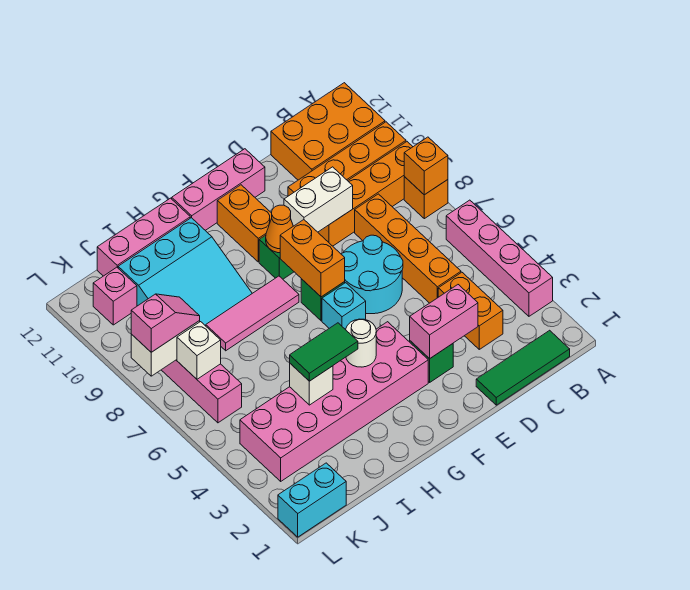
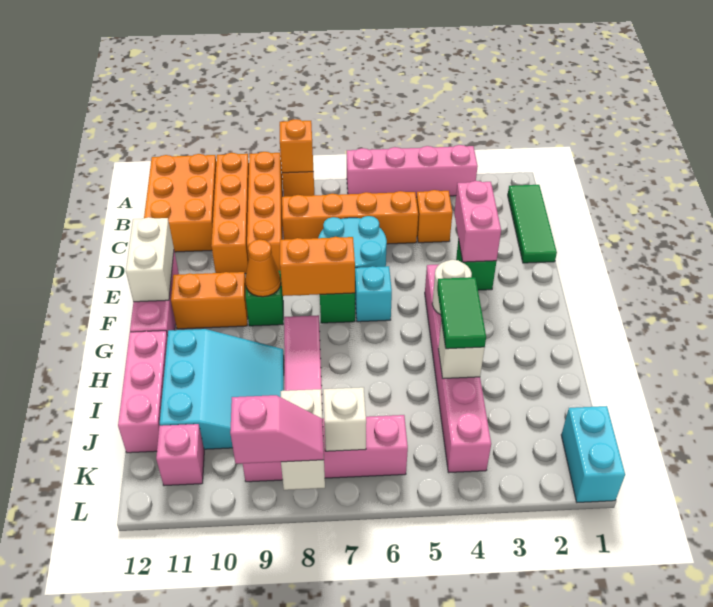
orange brick C3:C4 level 1 -> orange brick C4 level 1
white brick D9:E9 level 2 -> white brick E12:F12 level 2
pink brick F3:K4 level 1 -> pink brick F4:K4 level 1
pink slope K8:L8 level 3 top L -> pink slope L8:L9 level 3 top 9

